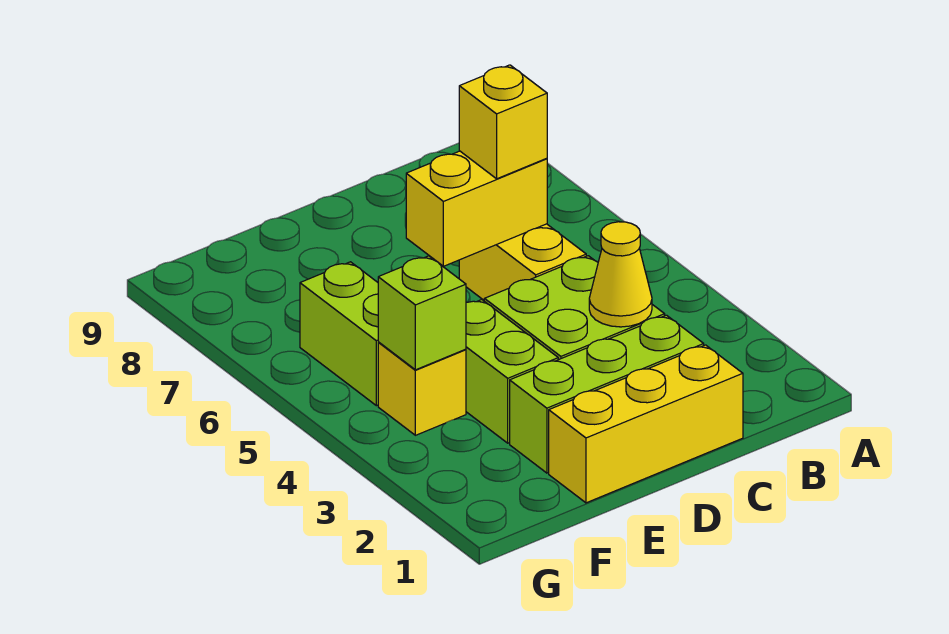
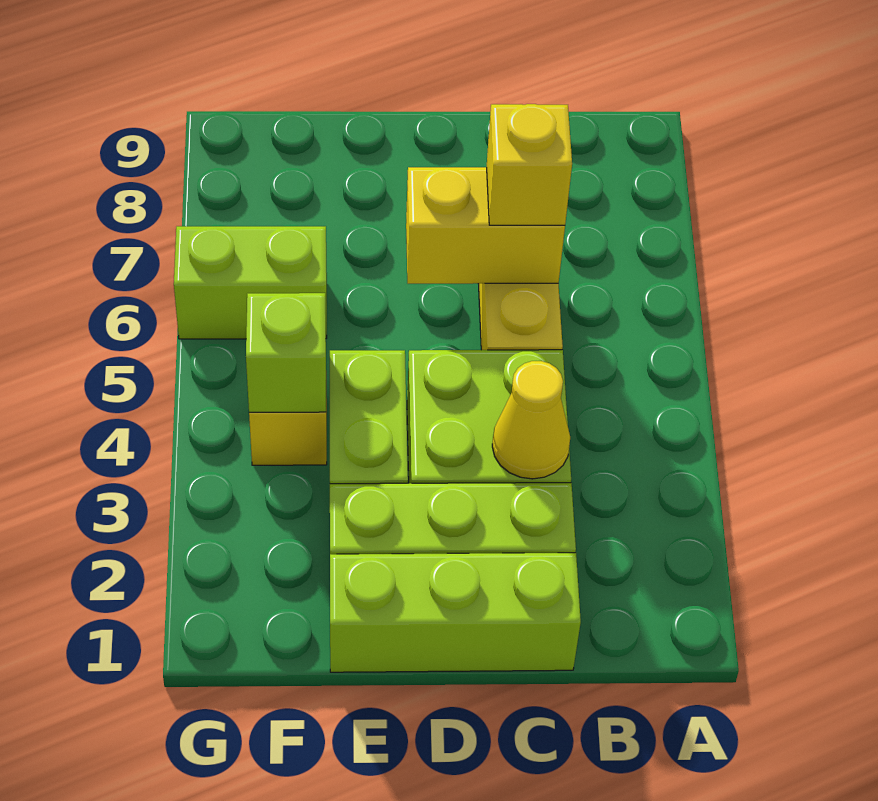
yellow brick C1:E1 level 1 -> lime brick C1:E1 level 1
lime brick F5:F6 level 1 -> lime brick F6:G6 level 1

